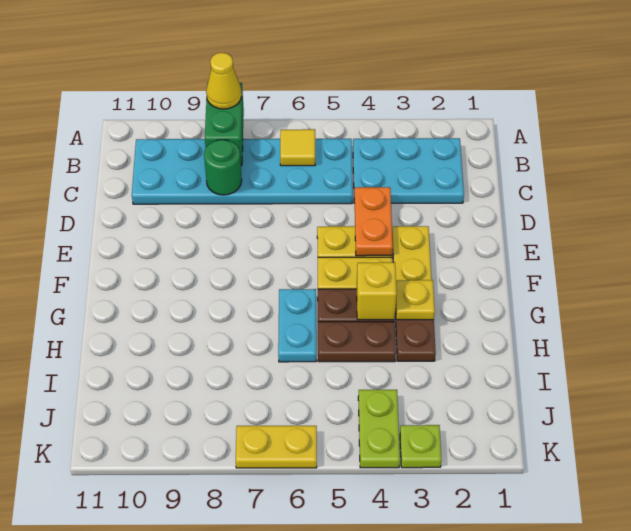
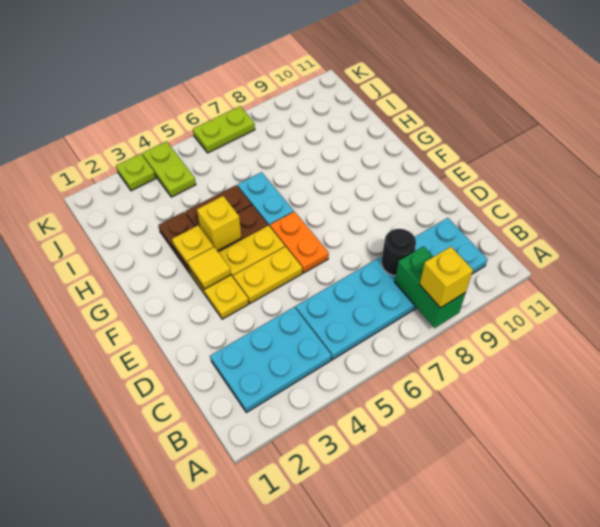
yellow cone A8 level 3 -> yellow brick A8 level 3
yellow tile B6 level 2 -> yellow tile F3 level 2
green round brick C8 level 2 -> black round brick C8 level 2
orange plate D4:E4 level 2 -> orange plate E6:F6 level 1
yellow plate K6:K7 level 1 -> lime plate K6:K7 level 1

